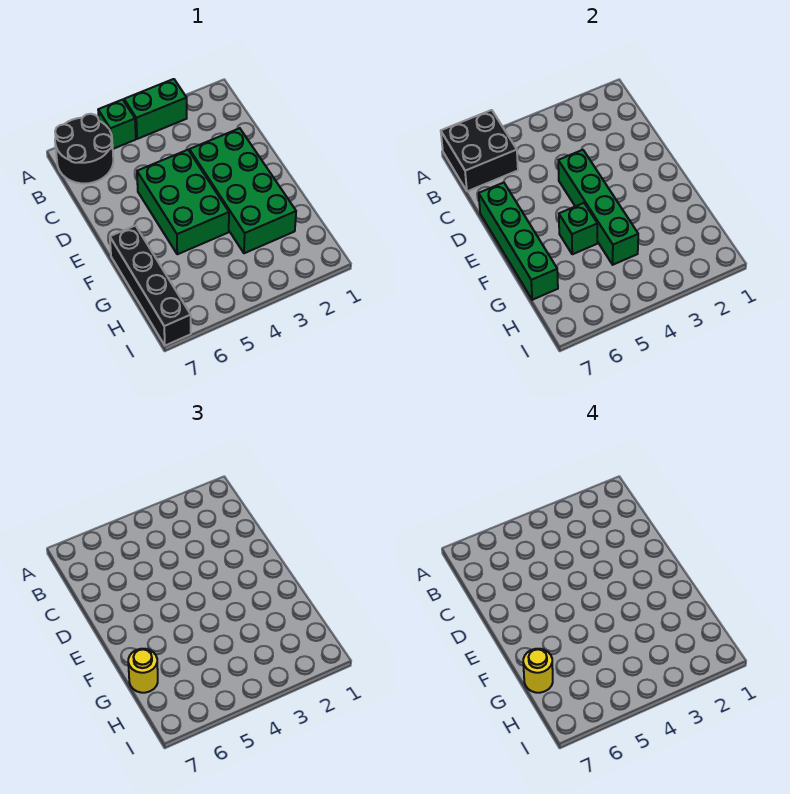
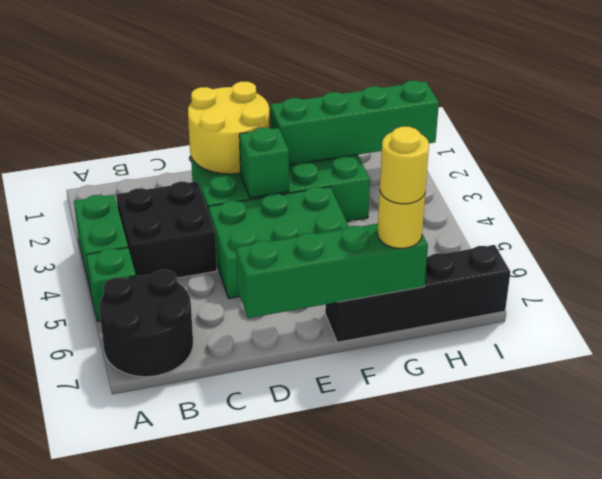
black brick A6:B7 level 2 -> black brick B3:C4 level 1
none -> yellow round brick D1:E2 level 2
green brick D4:G4 level 2 -> green brick F2:I2 level 2
green brick F5 level 2 -> green brick E3 level 2

